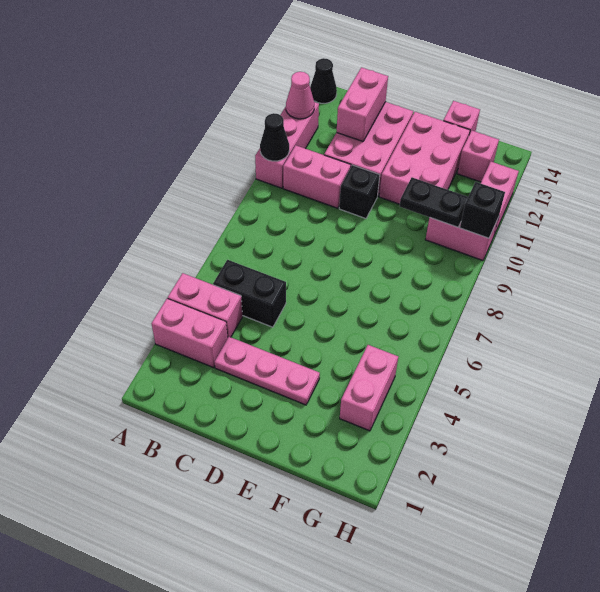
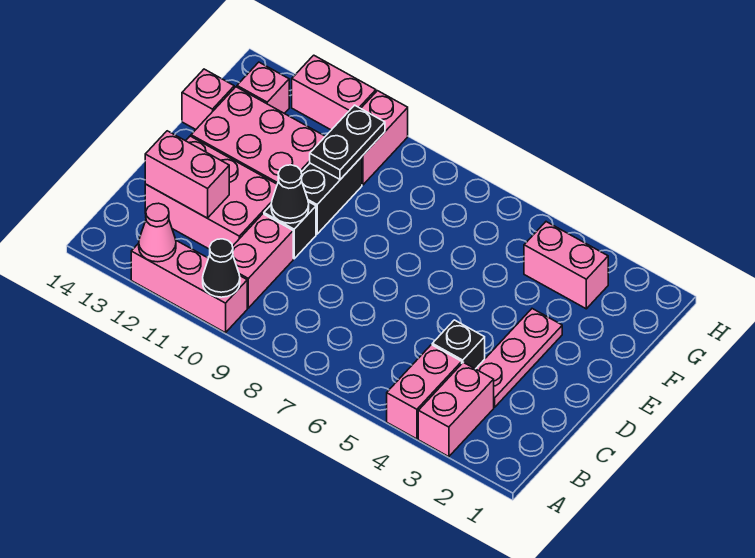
black cone A14 level 1 -> black cone D10 level 2
black brick B5:C5 level 1 -> black brick E10:F10 level 1
black brick H10 level 2 -> black brick C4 level 1

